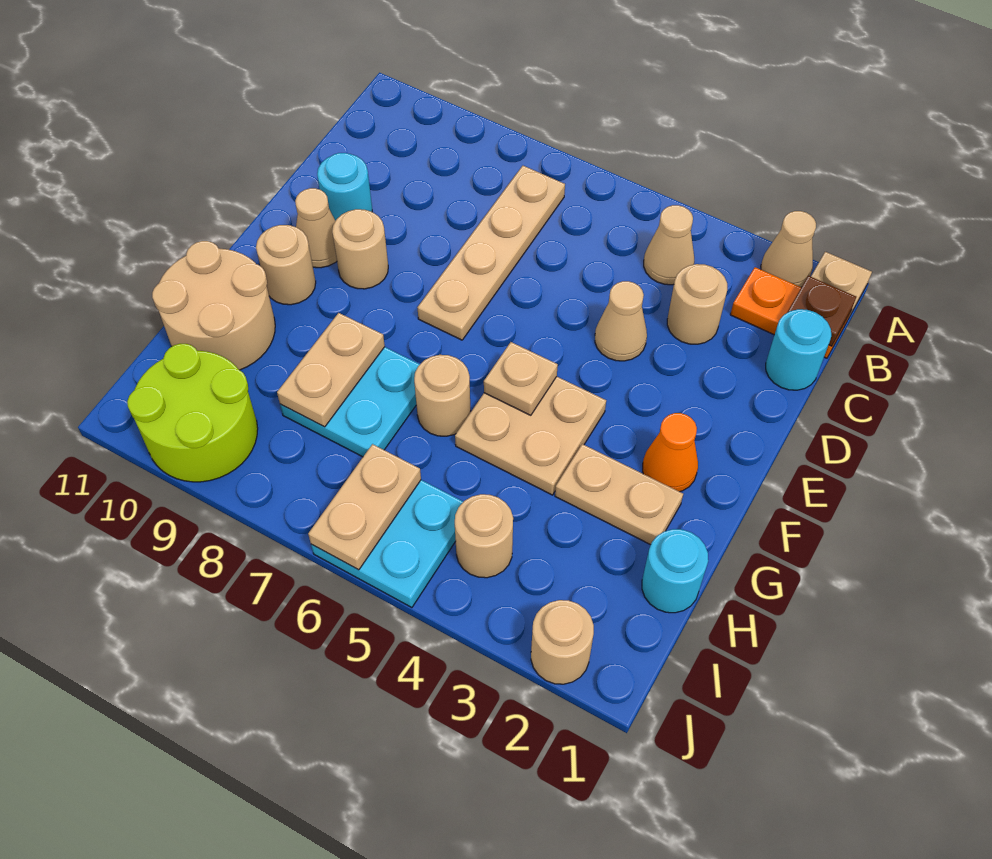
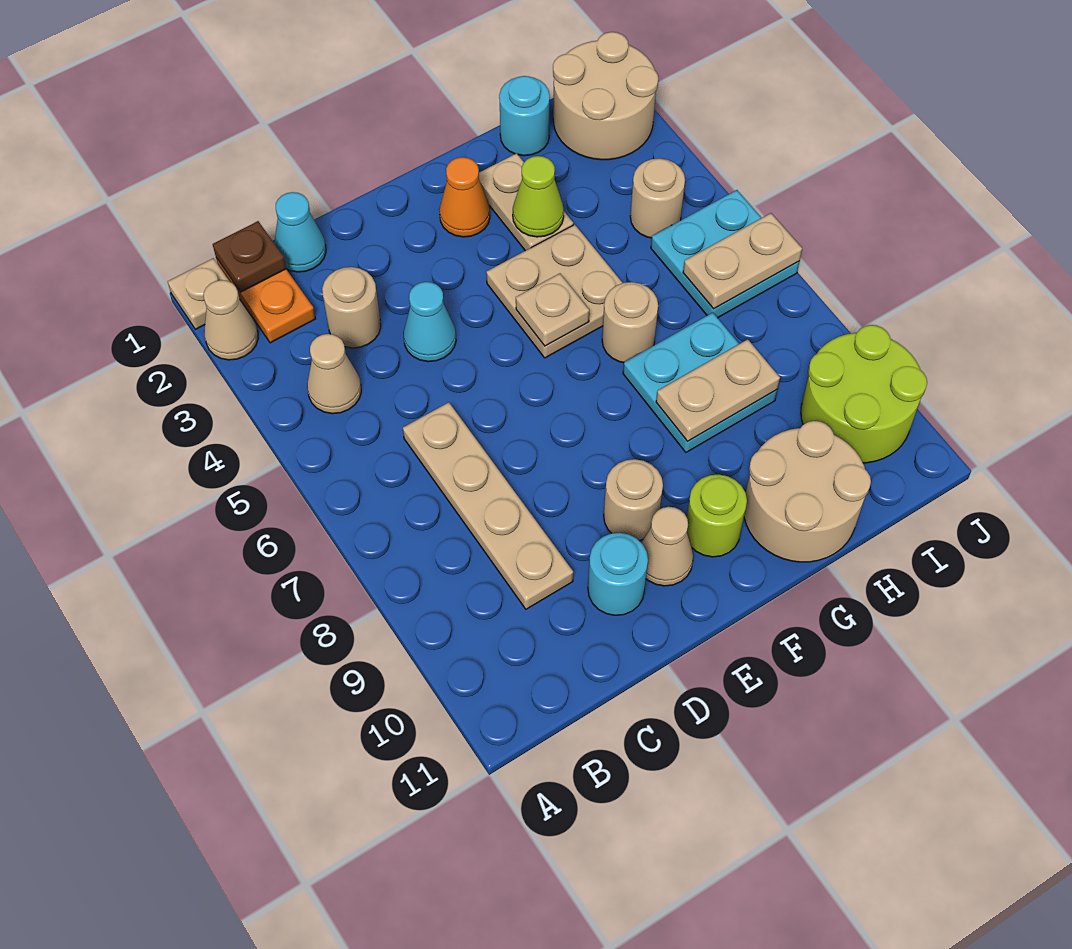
tan plate B7:E7 level 1 -> tan plate C6:C9 level 1
cyan round brick C1 level 1 -> cyan cone C1 level 1
tan cone D4 level 1 -> cyan cone D4 level 1
tan round brick F10 level 1 -> lime round brick F10 level 1
none -> lime cone G3 level 2
tan round brick J2 level 1 -> tan round brick I1:J2 level 1

